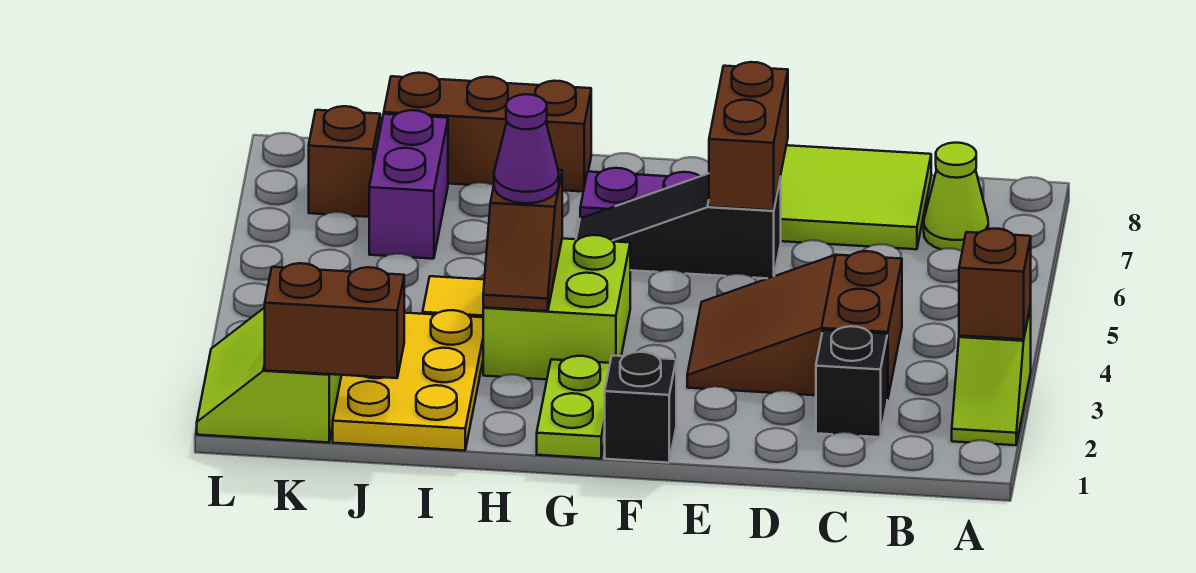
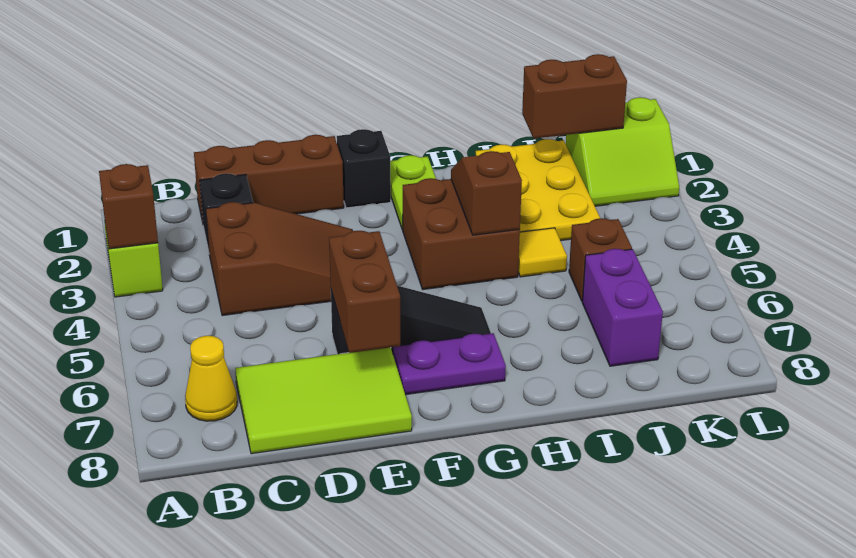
lime cone B7 level 1 -> yellow cone B7 level 1
lime brick G3:H4 level 1 -> brown brick G3:H4 level 1
purple cone H4 level 3 -> none
brown brick H8:J8 level 1 -> brown brick C1:E1 level 1
lime slope K1:L2 level 1 top K -> lime slope K1:L2 level 1 top 1
brown brick K7 level 1 -> brown brick J5 level 1

